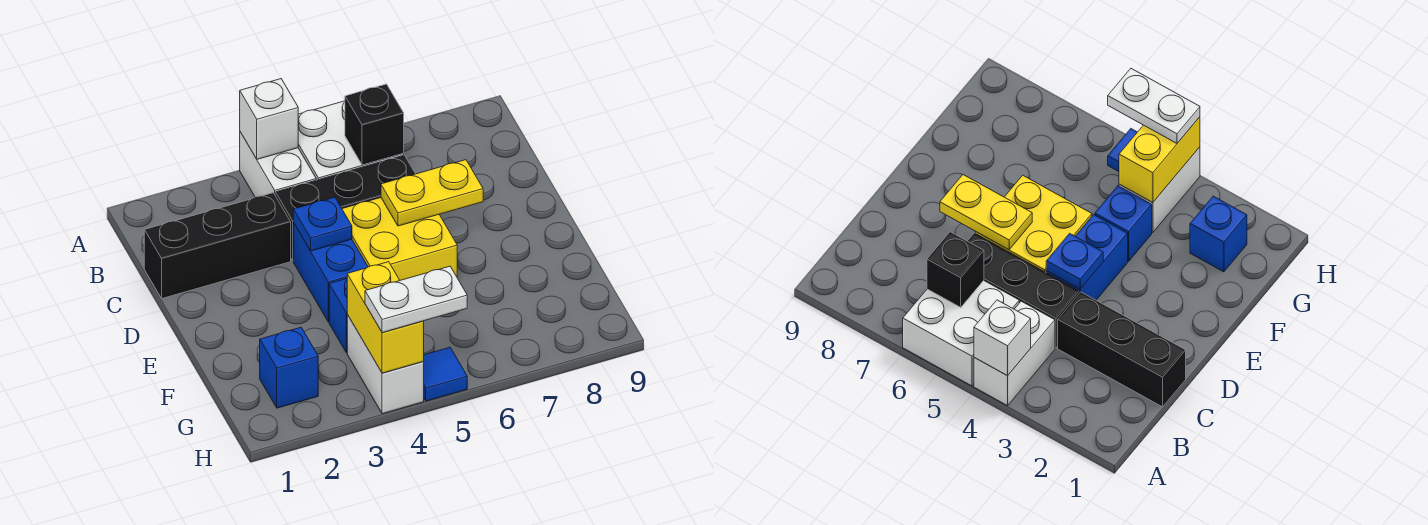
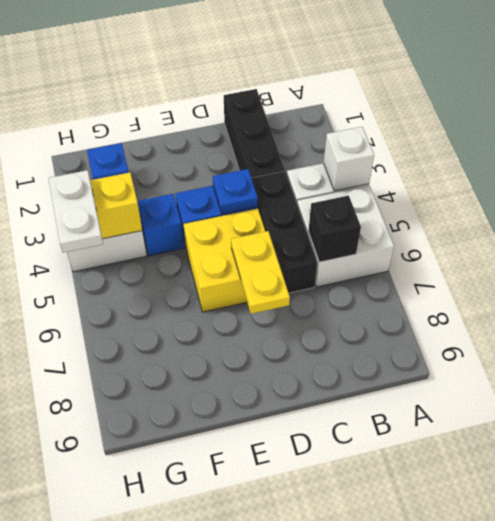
blue tile H5 level 1 -> none

